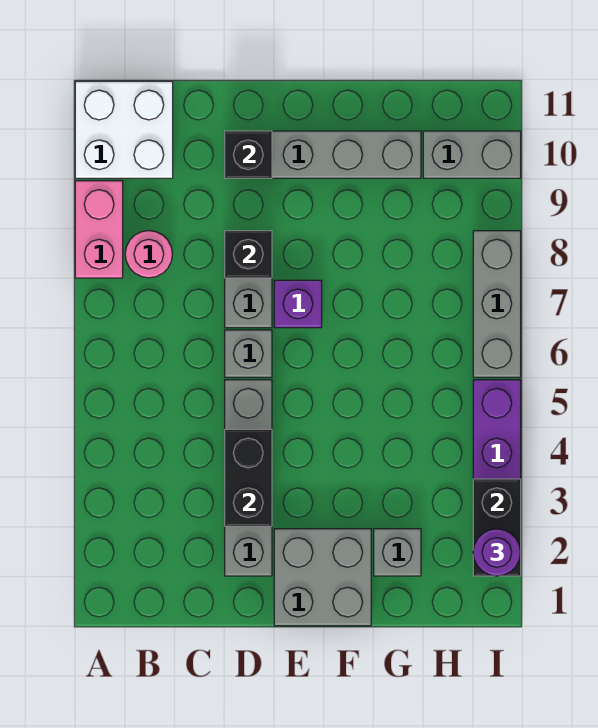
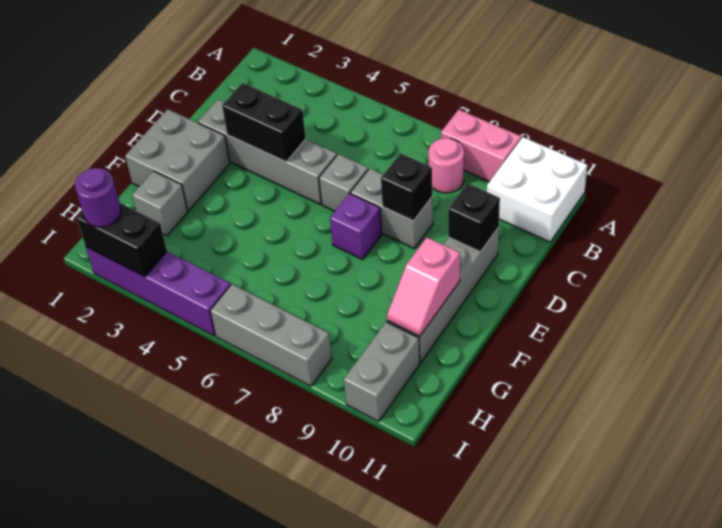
none -> pink slope F10:G10 level 2 top F

